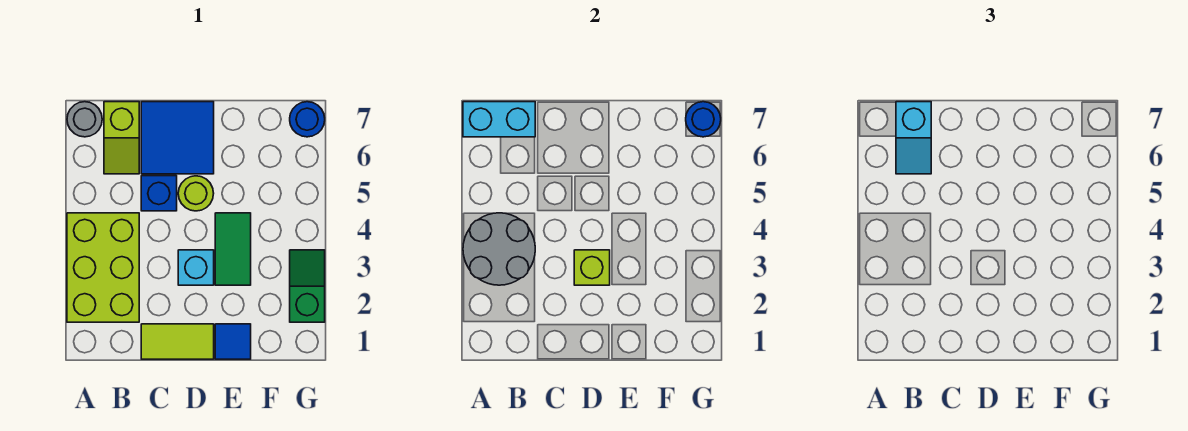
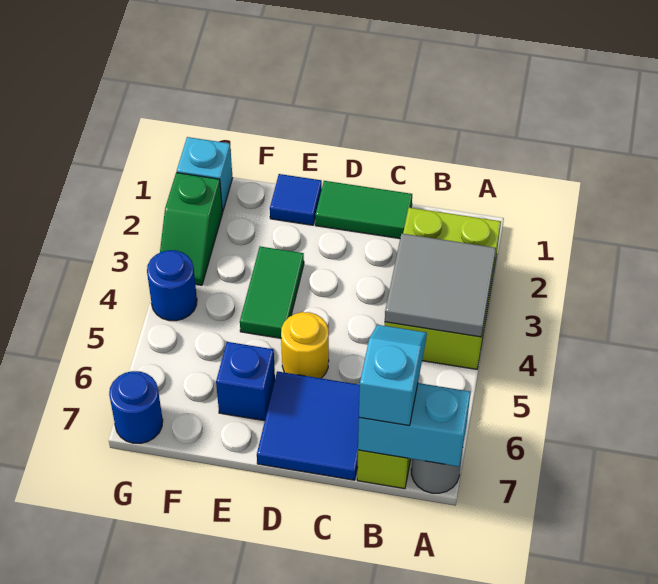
grey round brick A3:B4 level 2 -> grey tile A3:B4 level 2
lime tile C1:D1 level 1 -> green tile C1:D1 level 1
blue brick C5 level 1 -> blue brick E6 level 1
cyan brick D3 level 1 -> cyan brick G1 level 1
lime brick D3 level 2 -> none
lime round brick D5 level 1 -> yellow round brick D5 level 1
blue round brick G7 level 2 -> blue round brick G4 level 1

